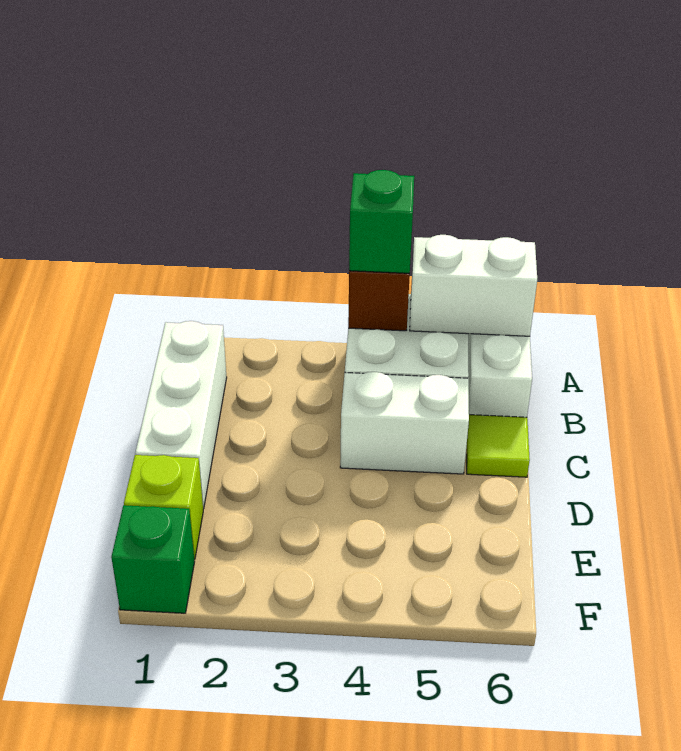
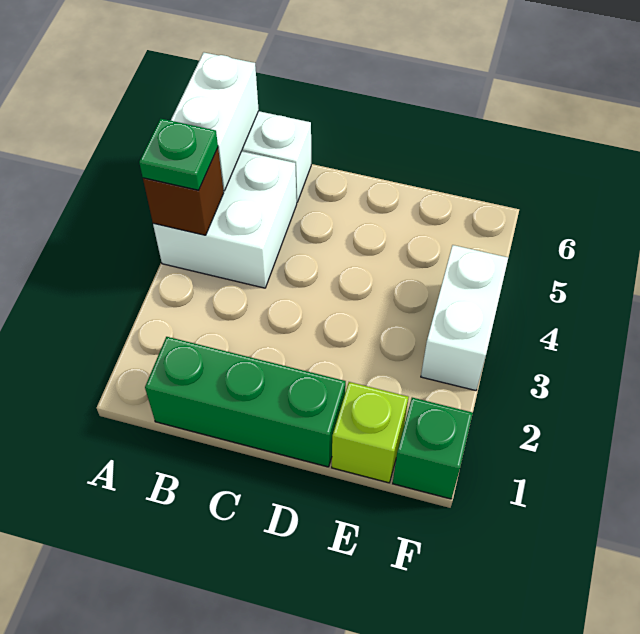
green brick A4 level 3 -> green plate A4 level 3
white brick B1:D1 level 1 -> green brick B1:D1 level 1
white brick C4:C5 level 1 -> white brick F3:F4 level 1
lime tile C6 level 1 -> none

